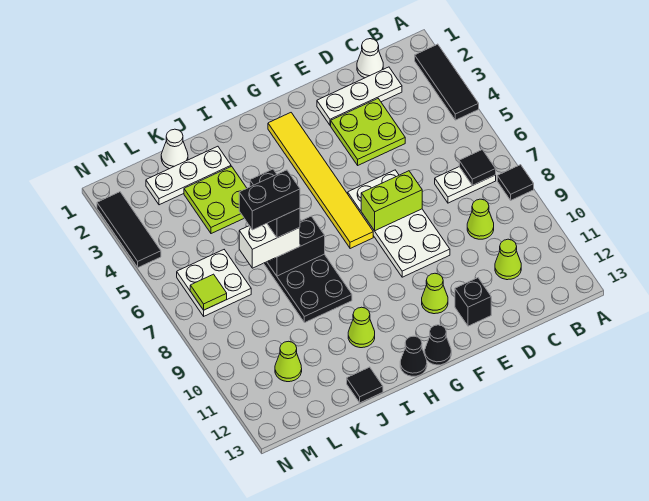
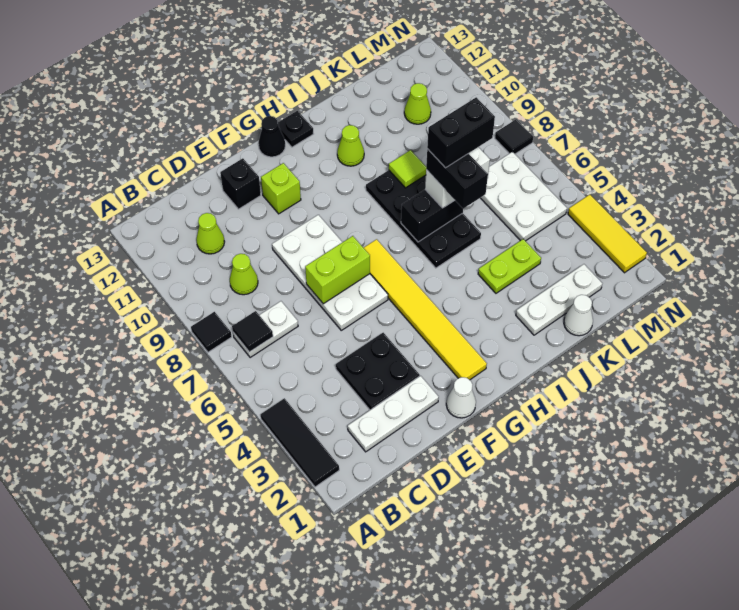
white cone C1 level 1 -> white cone F1 level 1
lime plate D3:E4 level 1 -> black plate D3:E4 level 1
lime cone F11 level 1 -> lime brick F11 level 1
black cone H13 level 1 -> black plate H13 level 1
lime plate J3:K4 level 1 -> lime plate J4:K4 level 1
black tile J13 level 1 -> black tile N8 level 1
white plate L6:M7 level 1 -> white plate L5:M7 level 1
lime tile M7 level 2 -> lime tile J9 level 2
black tile N2:N4 level 1 -> yellow tile N2:N4 level 1

